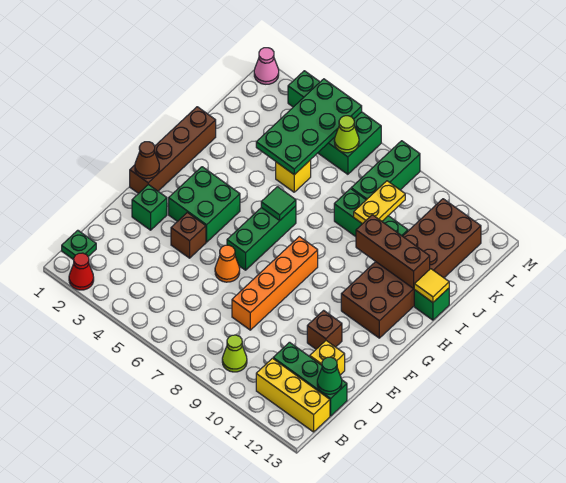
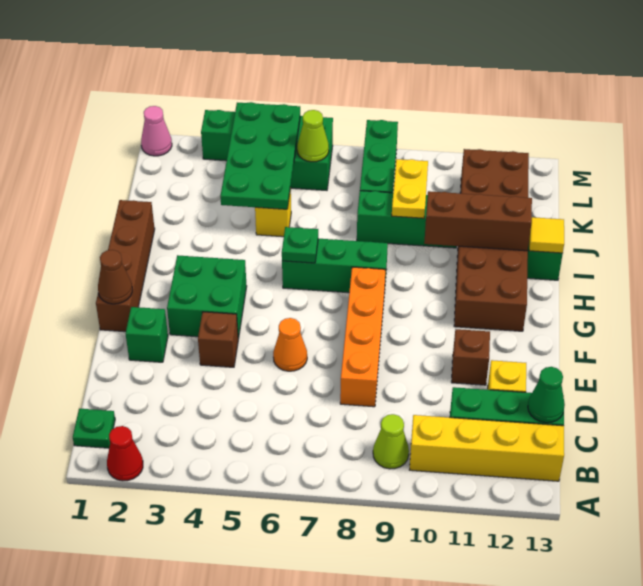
yellow brick B11:B13 level 1 -> yellow brick B10:B13 level 1
green brick F6:H6 level 1 -> green brick H6:H8 level 1
green tile H6 level 2 -> green plate H6 level 2

